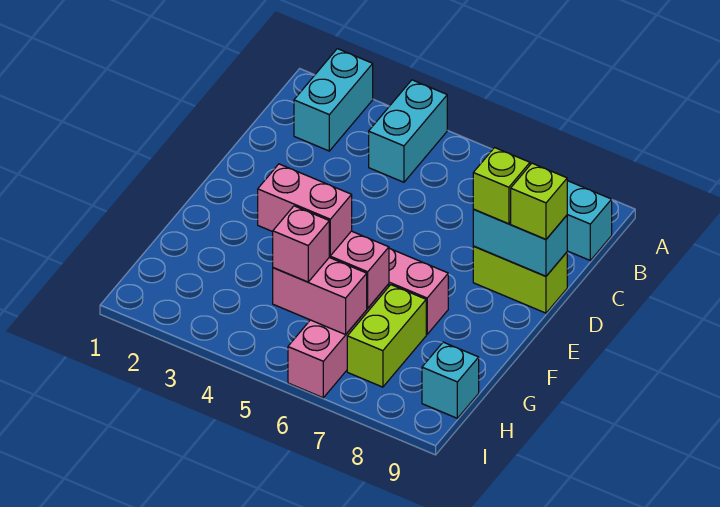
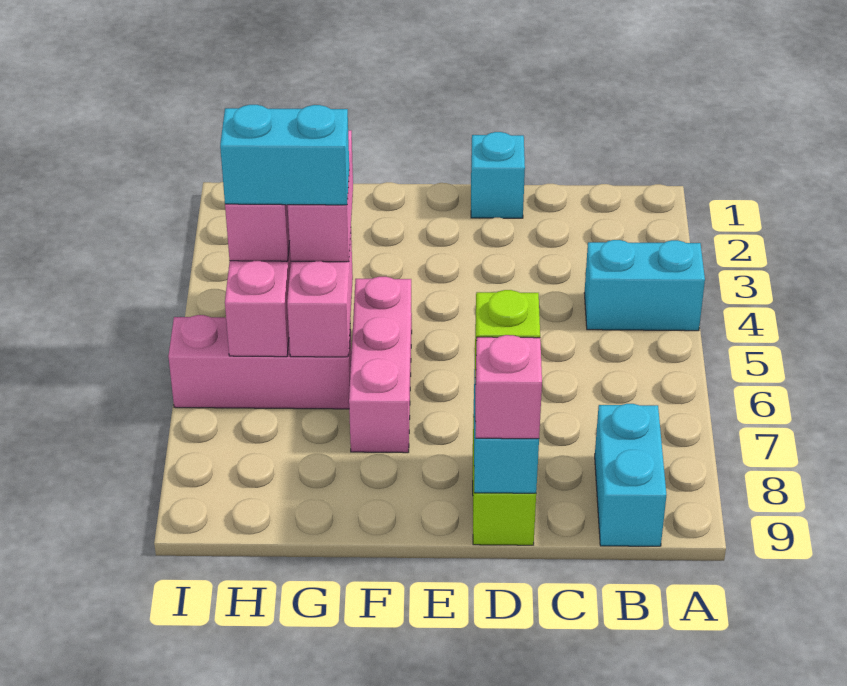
cyan brick A2:B2 level 1 -> cyan brick G5:H5 level 4
lime brick D9 level 3 -> pink brick D9 level 3
lime brick G7:H7 level 1 -> none
cyan brick H9 level 1 -> cyan brick D1 level 1

